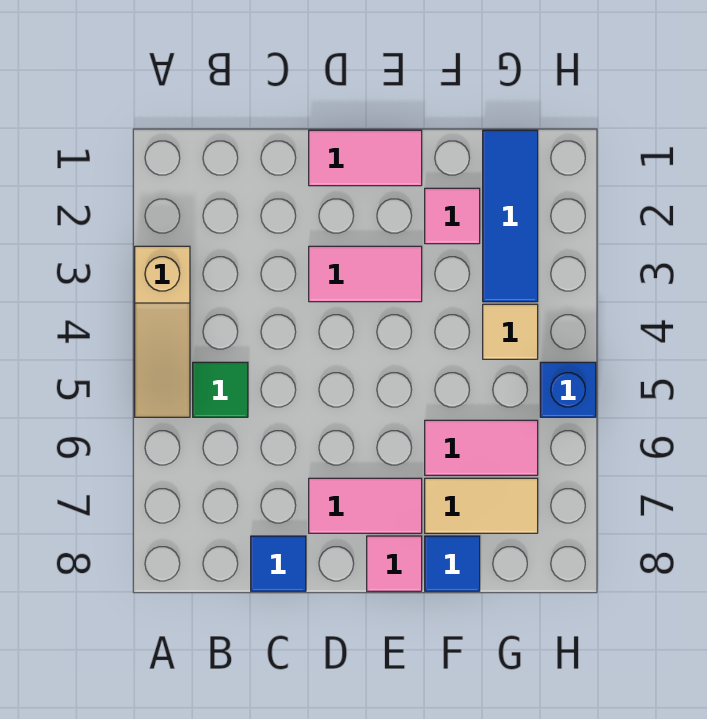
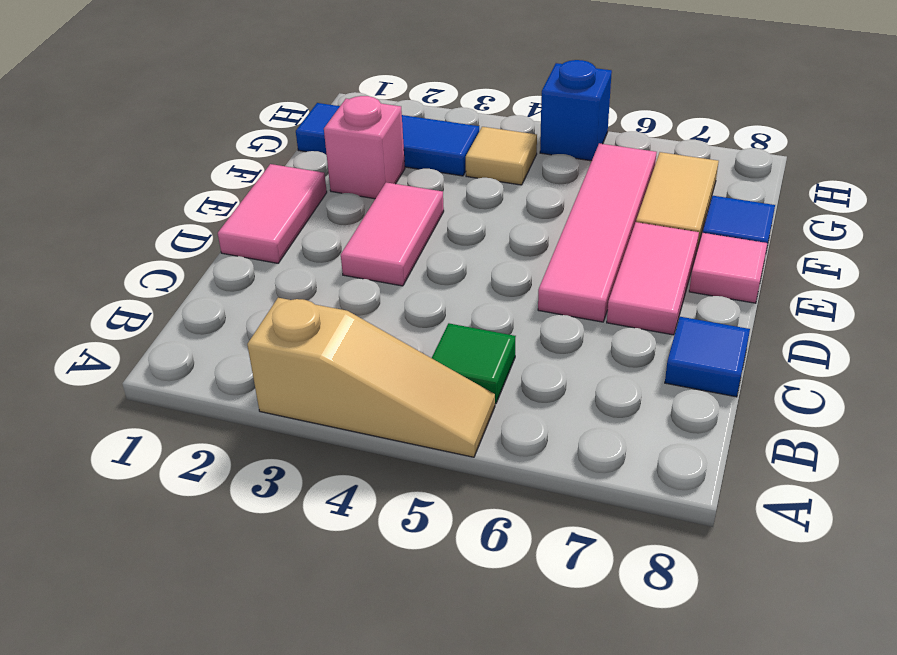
pink tile F2 level 1 -> pink brick F2 level 1
pink tile F6:G6 level 1 -> pink tile D6:G6 level 1

